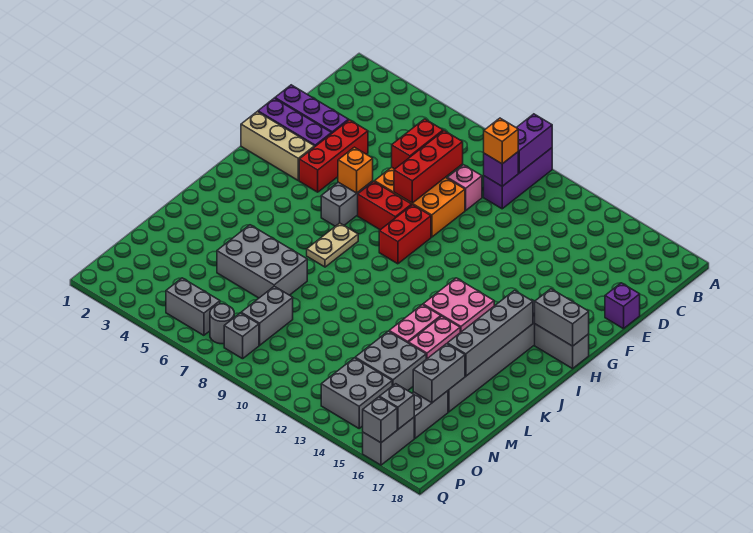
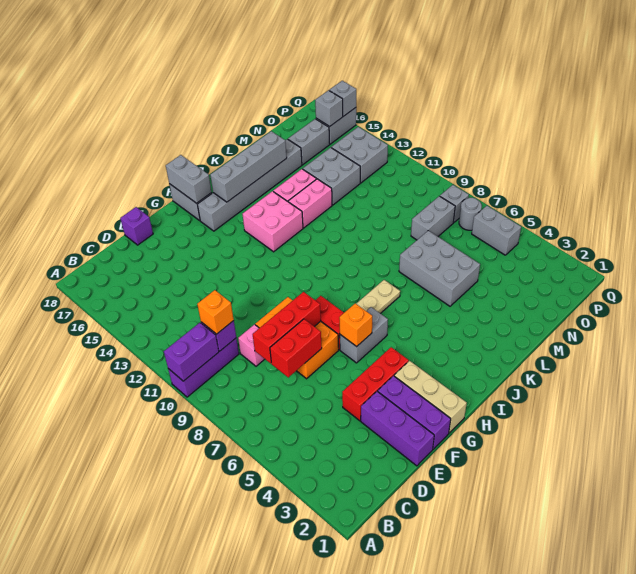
red brick G9:H9 level 1 -> none
grey brick M16:N16 level 2 -> none

